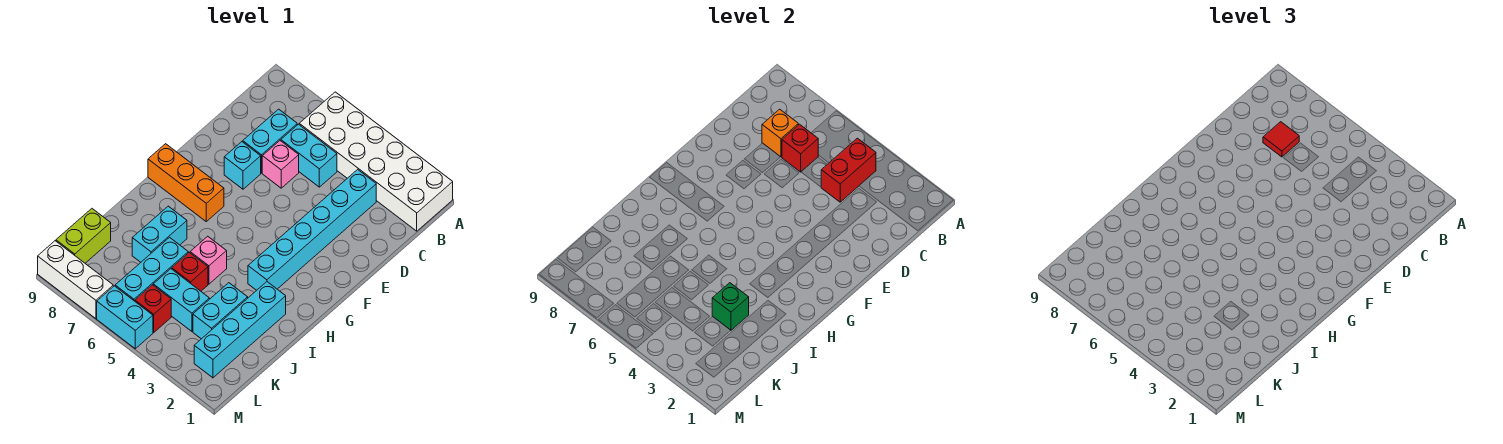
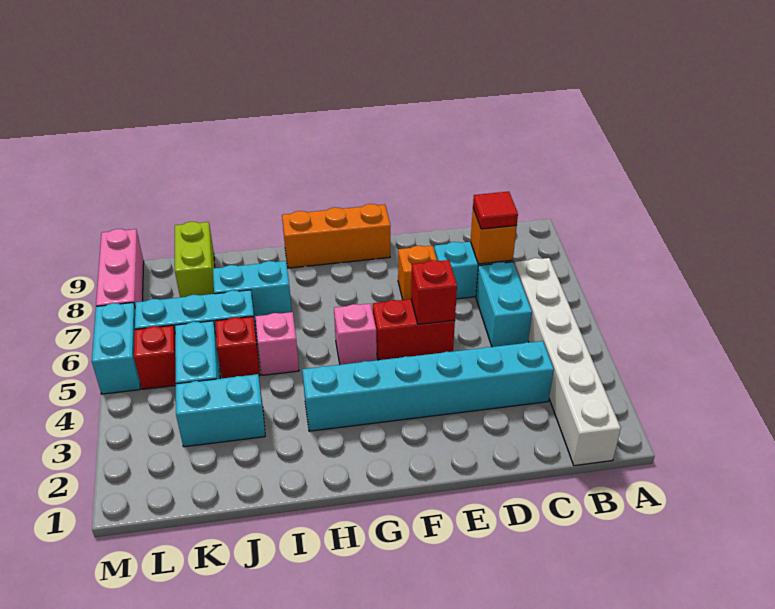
white brick A1:B6 level 1 -> white brick B1:B6 level 1
red brick B4:C4 level 2 -> red brick E5:F5 level 1
red brick C6 level 2 -> red brick E5 level 2
pink brick D6 level 1 -> pink brick G5 level 1
cyan brick E7 level 1 -> orange brick E7 level 1
orange brick G7:G9 level 1 -> orange brick F9:H9 level 1
cyan brick I2:L2 level 1 -> none
green brick J3 level 2 -> none
lime brick K9:L9 level 1 -> lime brick K8:K9 level 1
white brick M7:M9 level 1 -> pink brick M7:M9 level 1

